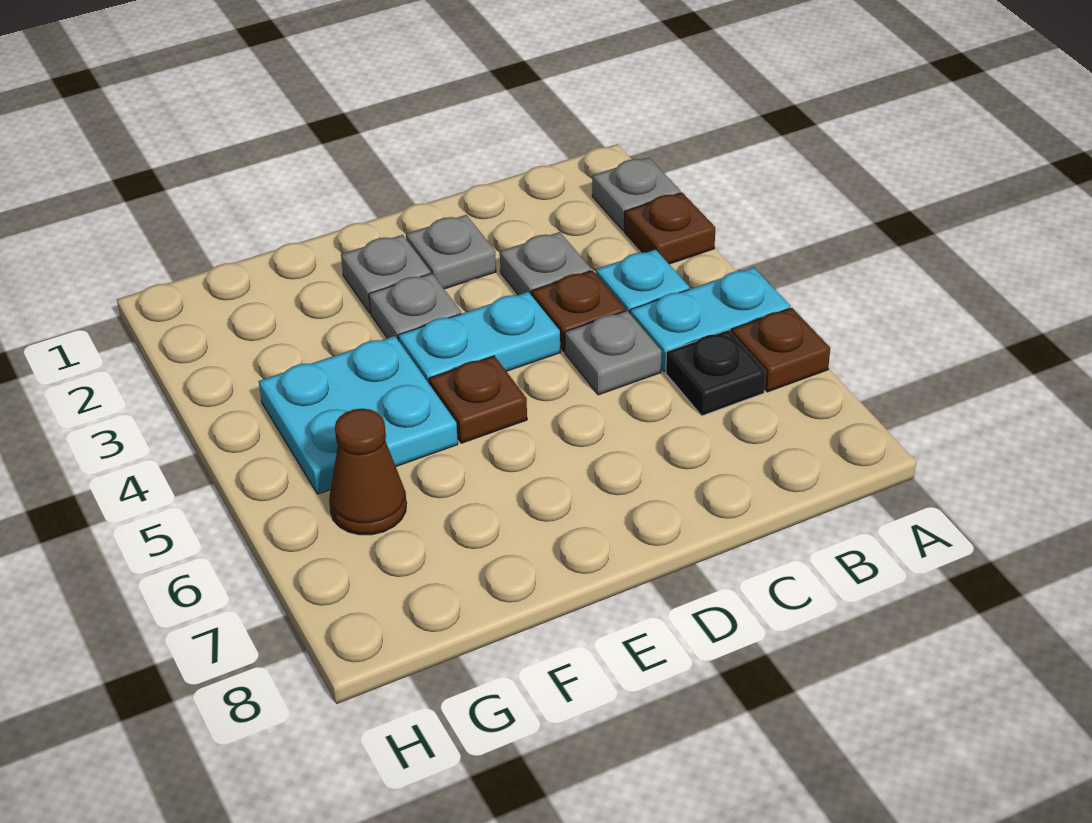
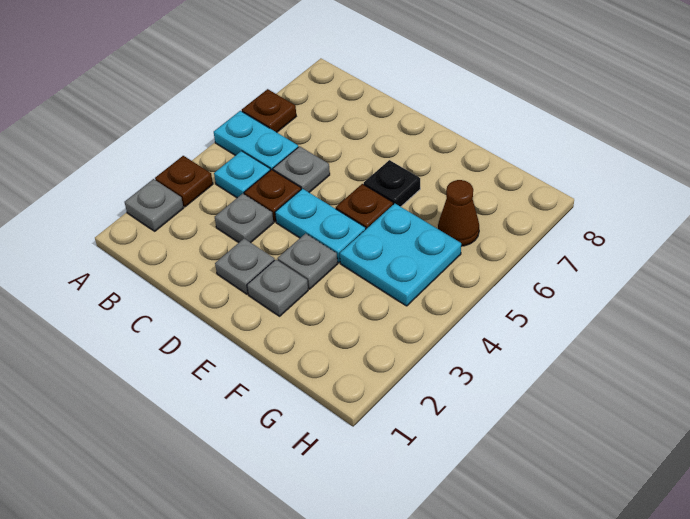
black plate B6 level 1 -> black plate E6 level 1

